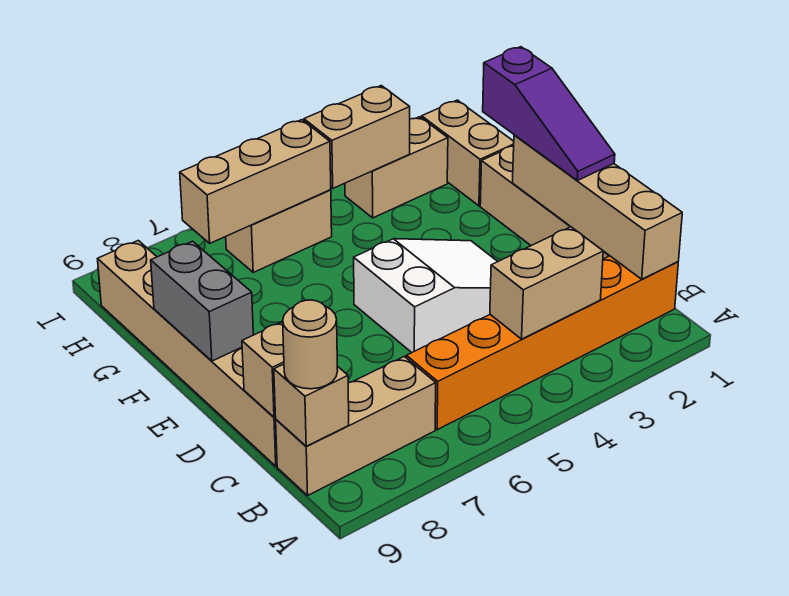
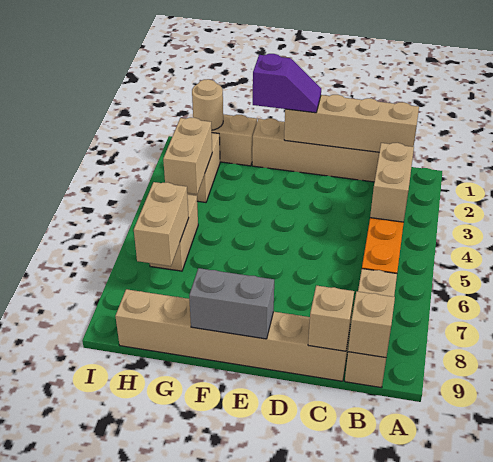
tan round brick B9 level 3 -> tan round brick H1 level 2
purple slope D1:F1 level 3 top F -> purple slope E1:F1 level 3 top F
white slope D3:E5 level 1 top 5 -> none
tan brick H5:H7 level 2 -> tan brick H6:H7 level 2

